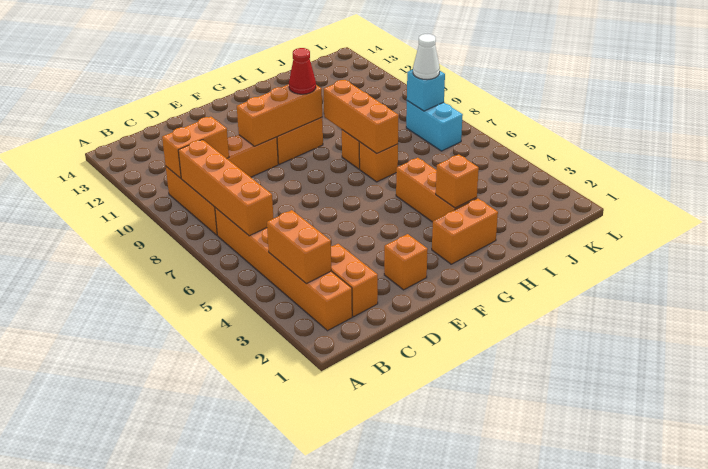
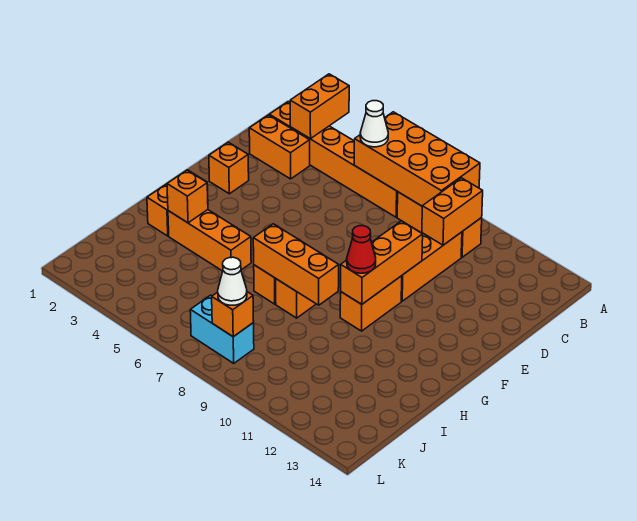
orange brick B3:B4 level 2 -> orange brick A3:B3 level 2
orange brick B6:B9 level 2 -> orange brick A6:B9 level 2
none -> white cone B6 level 3
cyan brick K8 level 2 -> orange brick K8 level 2

